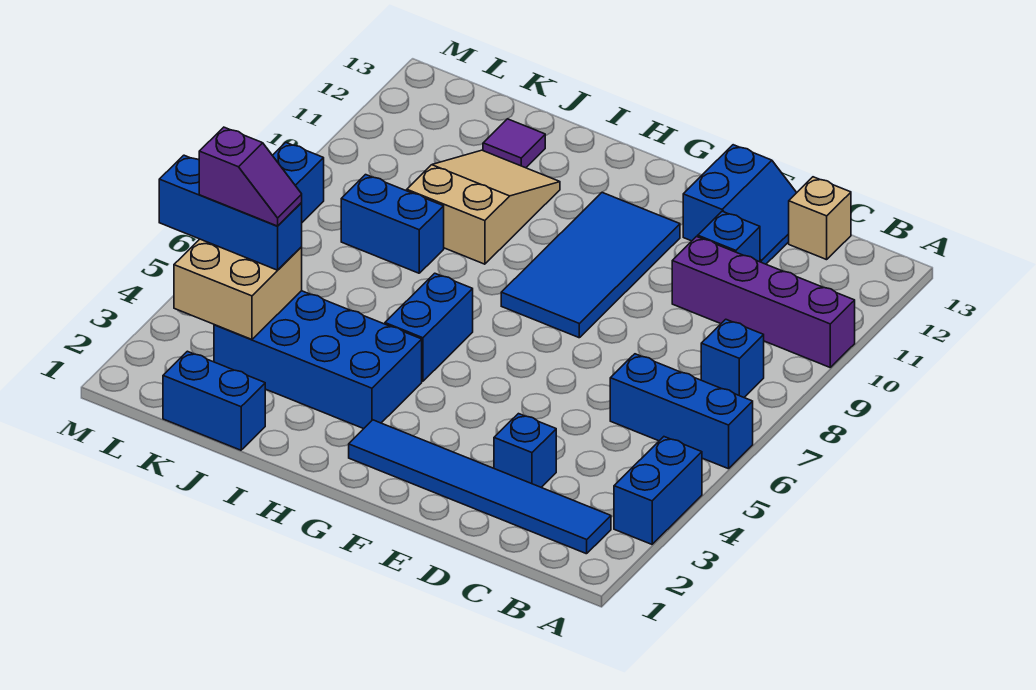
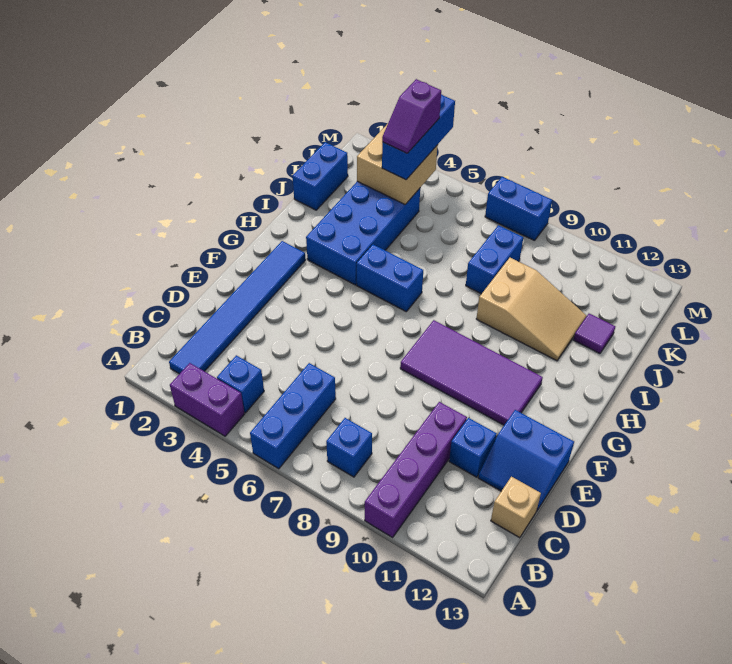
blue brick A3:A4 level 1 -> purple brick A3:A4 level 1
blue brick D3 level 1 -> blue brick B4 level 1
blue tile F8:G11 level 1 -> purple tile F8:G11 level 1

